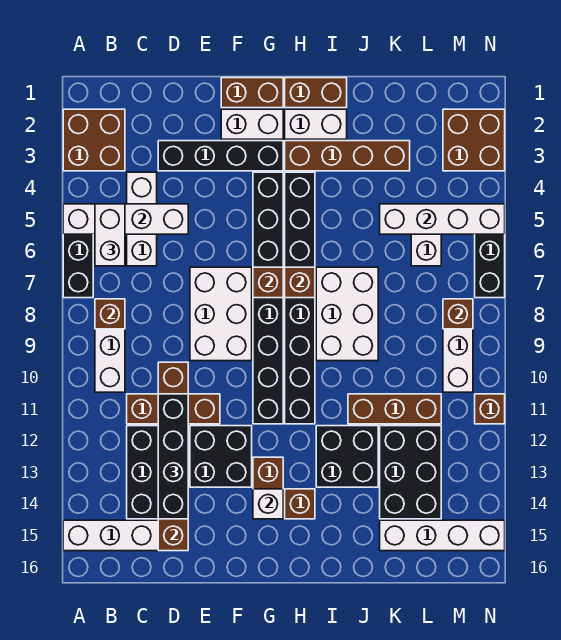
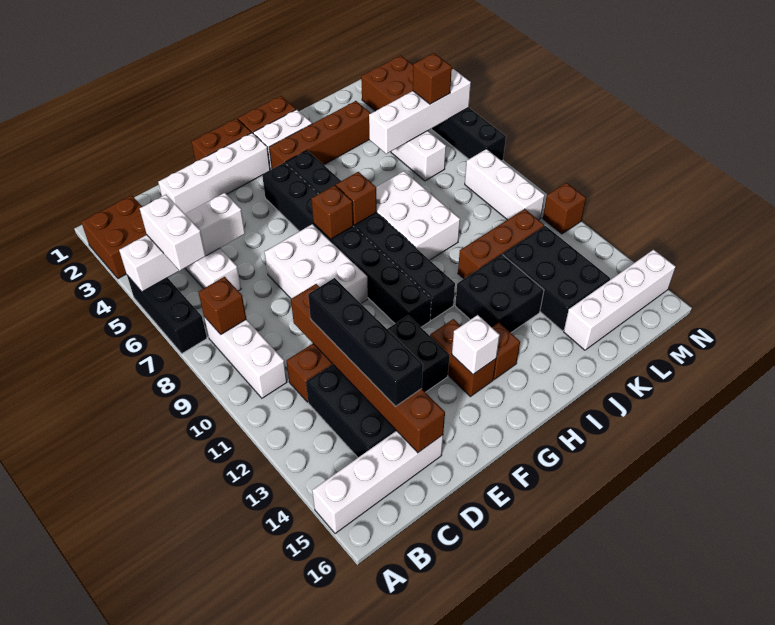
black brick D3:G3 level 1 -> none
white brick F2:G2 level 1 -> white brick D2:G2 level 1
brown brick M8 level 2 -> brown brick M5 level 3

